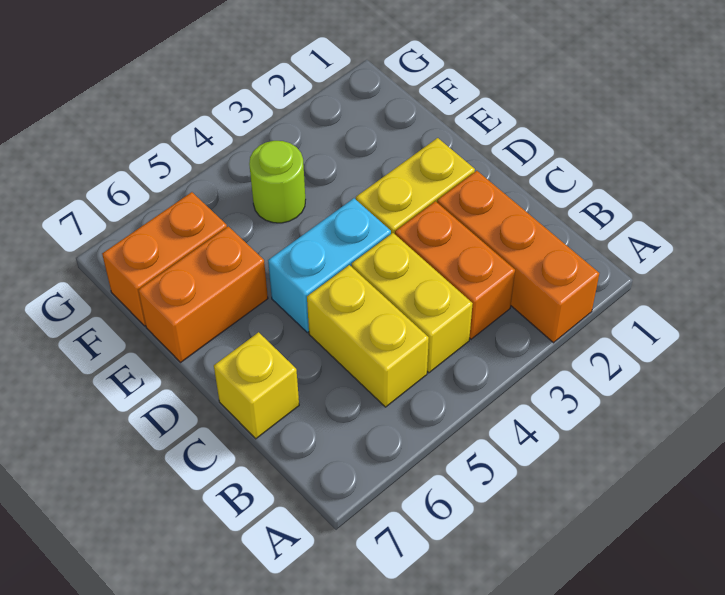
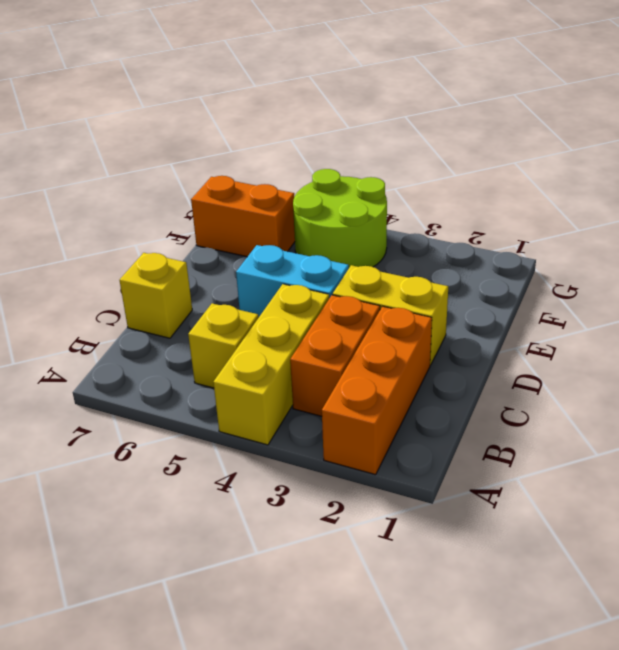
yellow brick B4:C4 level 1 -> yellow brick A4:C4 level 1
yellow brick B5:C5 level 1 -> yellow brick B5 level 1
orange brick E6:E7 level 1 -> none
lime round brick F4 level 1 -> lime round brick F4:G5 level 1

